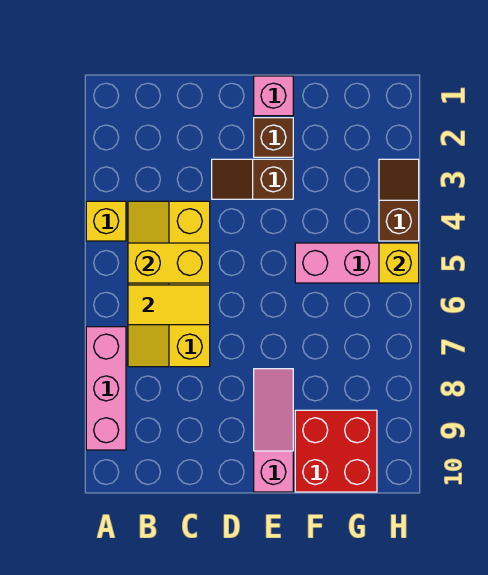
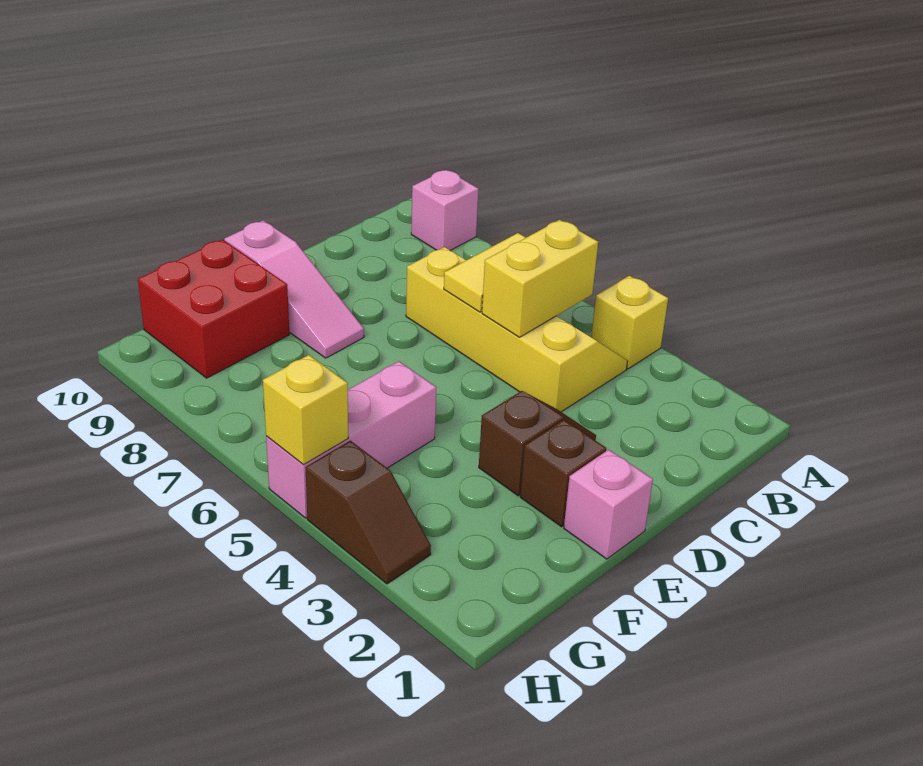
pink brick A7:A9 level 1 -> pink brick A9 level 1

